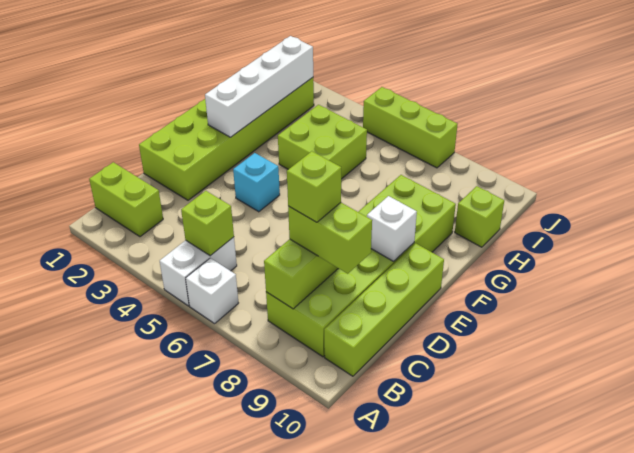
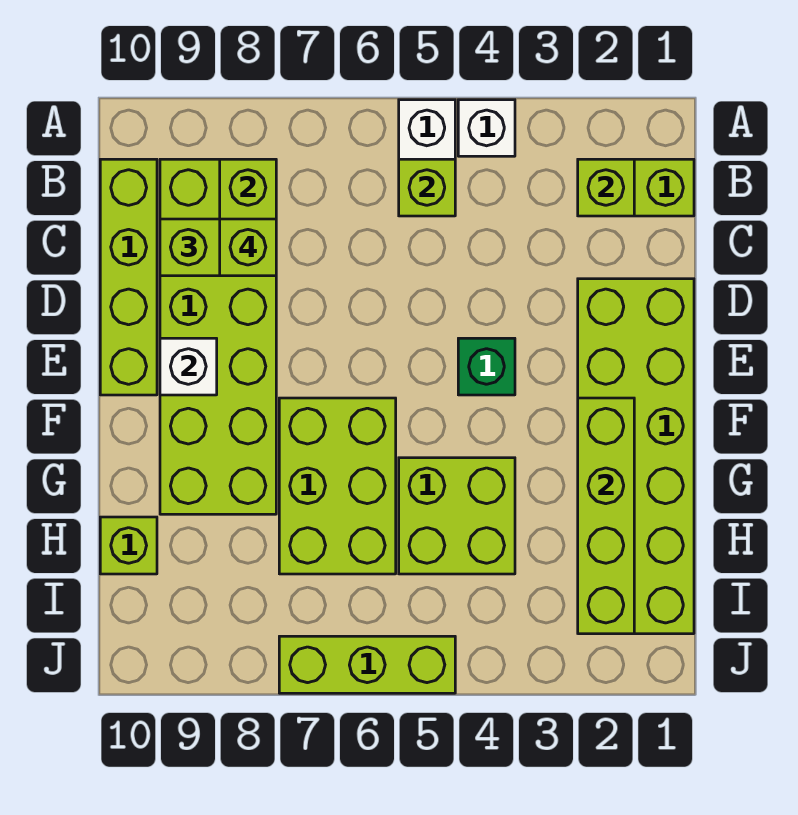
white brick A6 level 1 -> white brick A4 level 1
none -> lime brick B2 level 2
cyan brick E4 level 1 -> green brick E4 level 1
white brick F2:I2 level 2 -> lime brick F2:I2 level 2
none -> lime brick F6:H7 level 1

